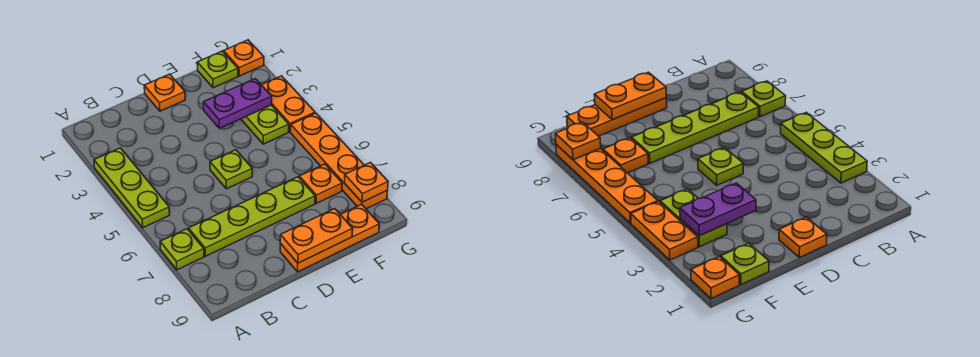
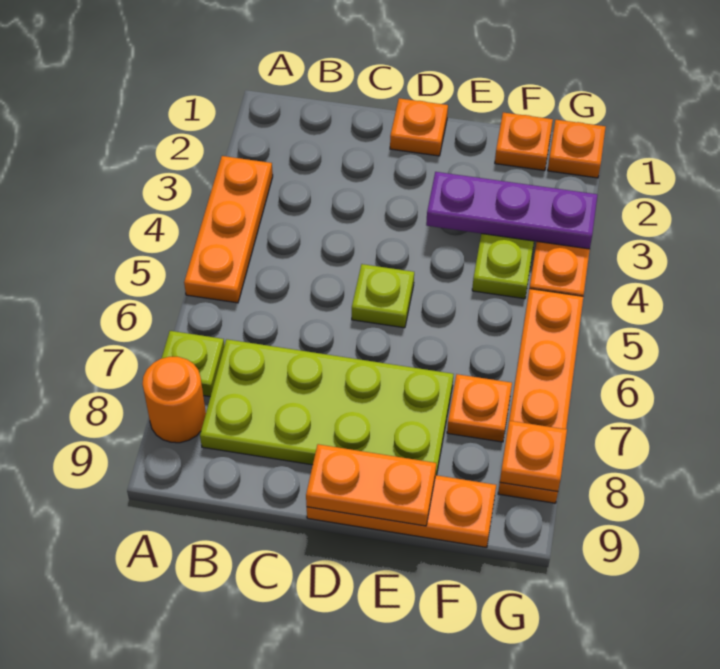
lime plate A3:A5 level 1 -> orange plate A3:A5 level 1
none -> orange round brick A8 level 1
lime plate B7:E7 level 1 -> lime plate B7:E8 level 1
purple plate E3:F3 level 2 -> purple plate E3:G3 level 2
lime plate F1 level 1 -> orange plate F1 level 1

